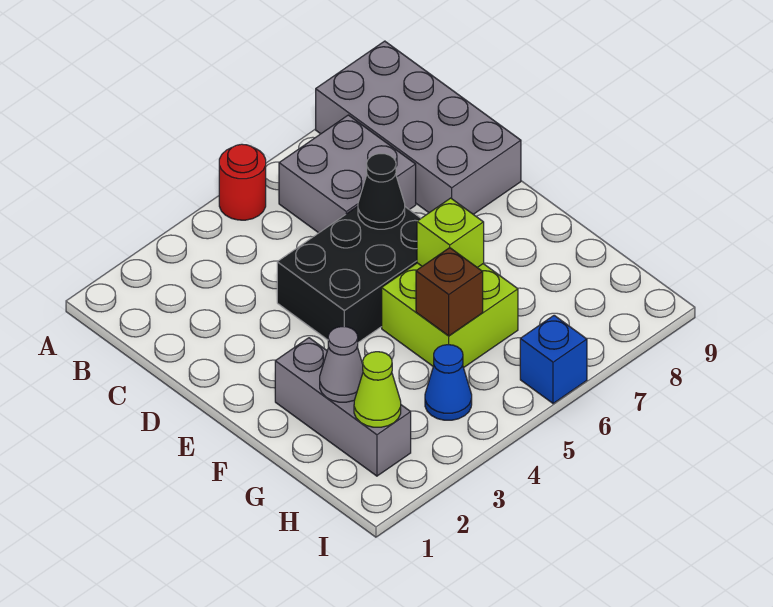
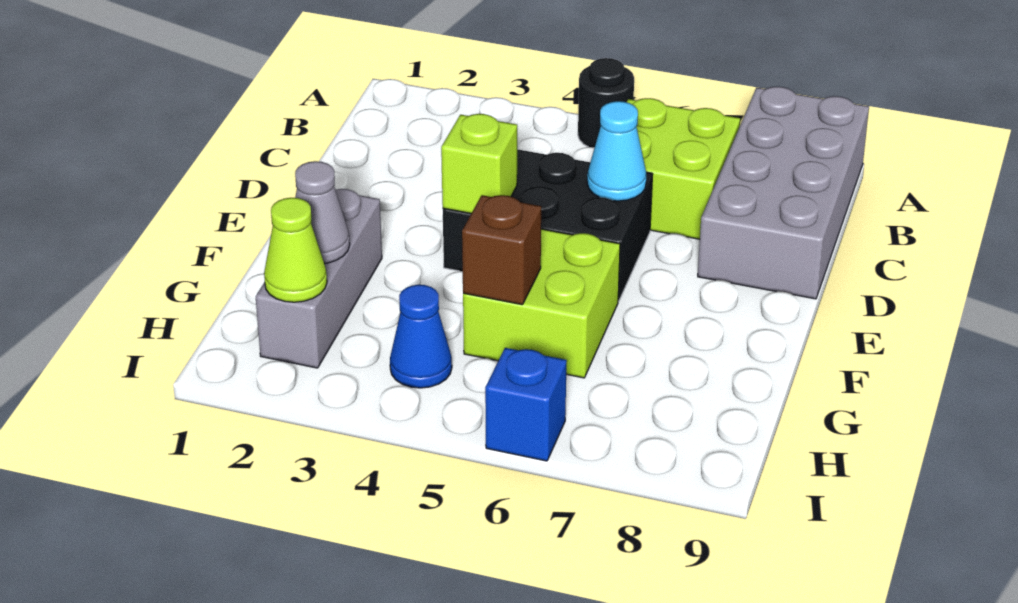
red round brick A5 level 1 -> black round brick A5 level 1
grey brick B6:C7 level 1 -> lime brick B6:C7 level 1
black cone D6 level 2 -> cyan cone D6 level 2
lime brick F6 level 2 -> lime brick E4 level 2

